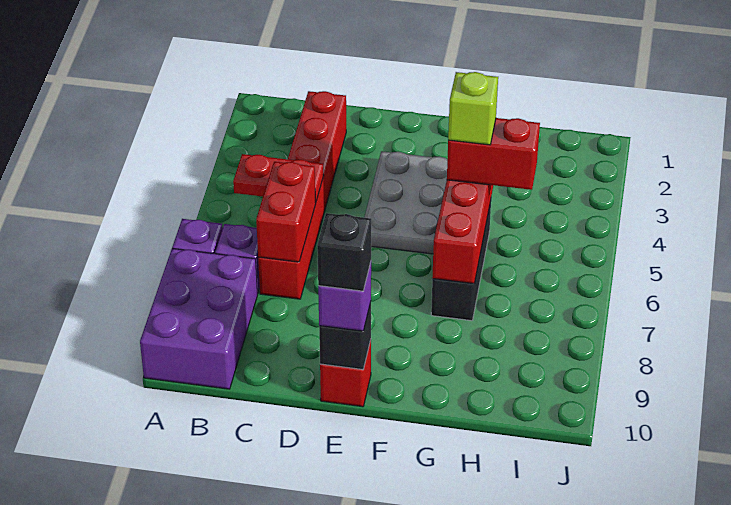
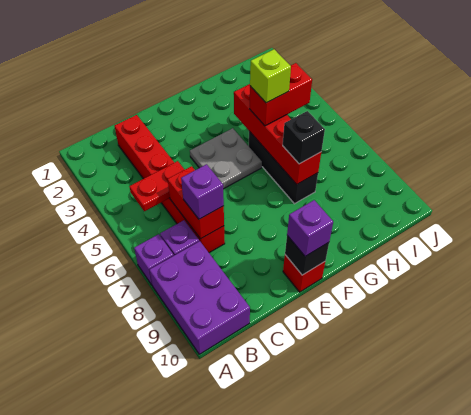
none -> purple brick C7 level 3
grey plate E3:F5 level 1 -> grey plate E4:F5 level 1
black brick E10 level 4 -> black brick G7 level 3

